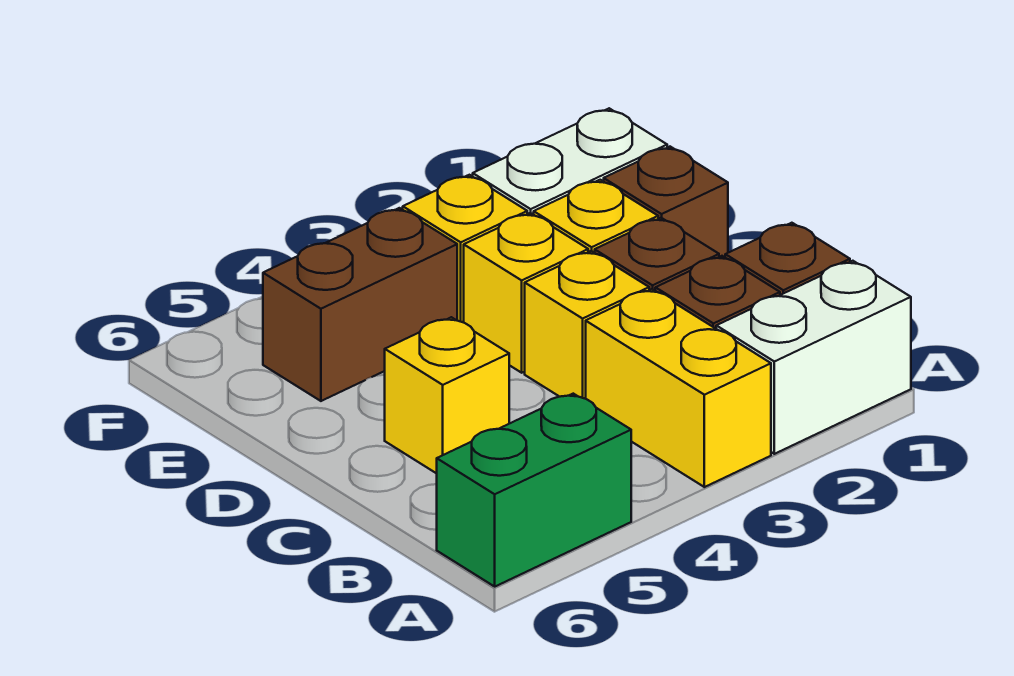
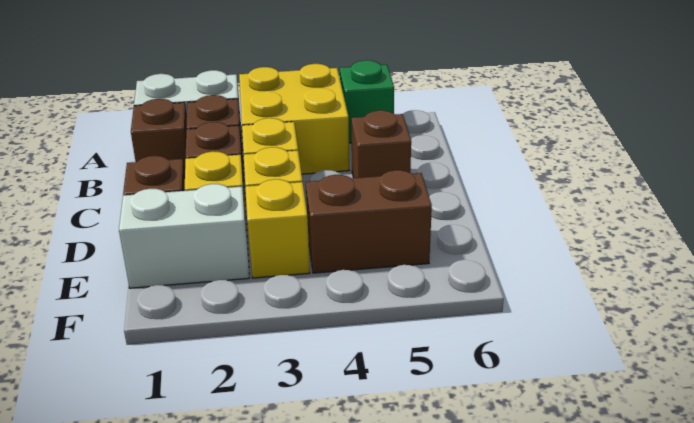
yellow brick A3:B3 level 1 -> yellow brick A3:B4 level 1
green brick A5:A6 level 1 -> green brick A5 level 1
yellow brick C5 level 1 -> brown brick C5 level 1

